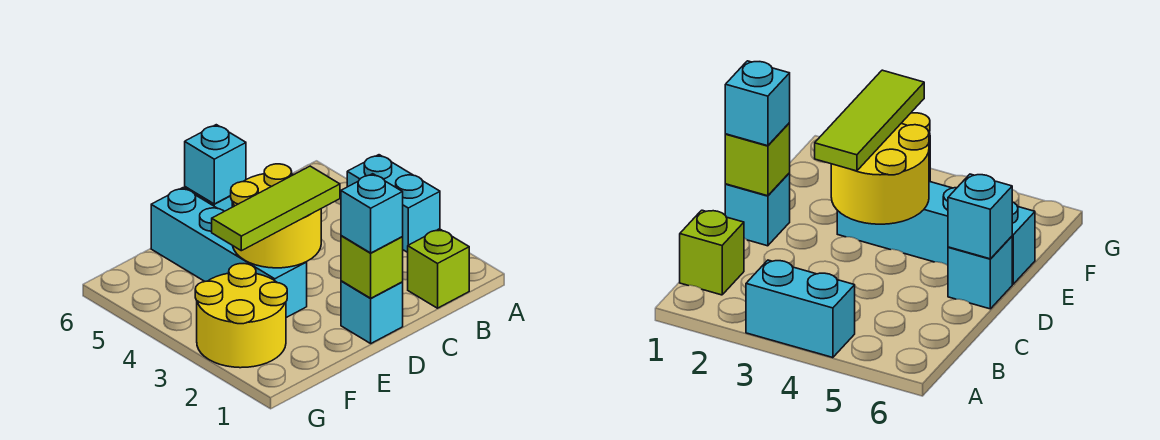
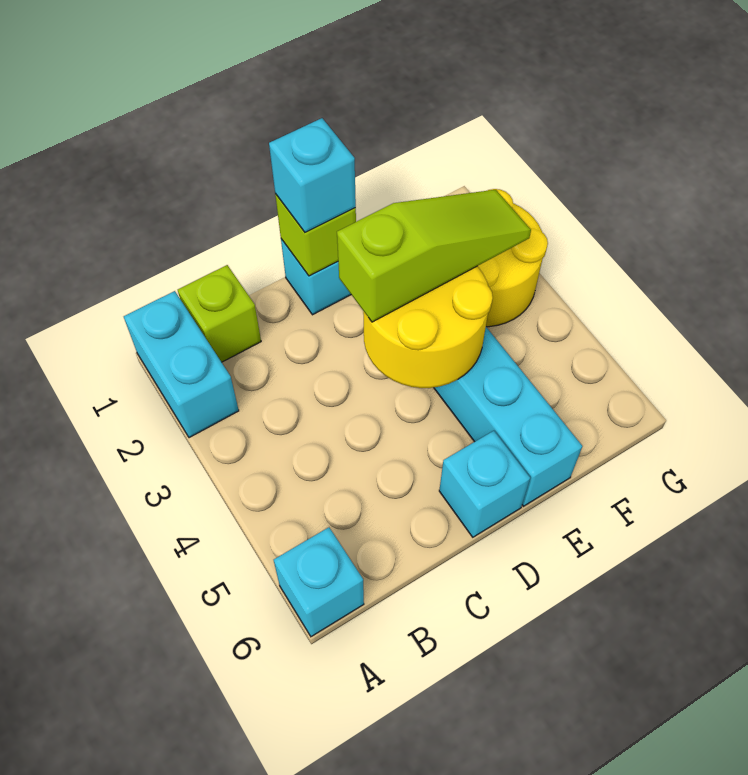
cyan brick A3:A4 level 1 -> cyan brick A1:A2 level 1
lime tile D3:F3 level 3 -> lime slope D3:F3 level 3 top D
cyan brick D6 level 2 -> cyan brick A6 level 1

